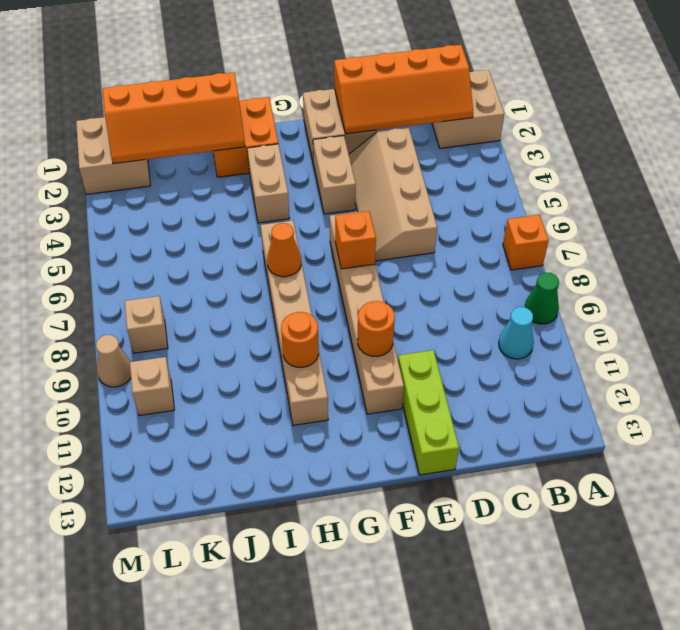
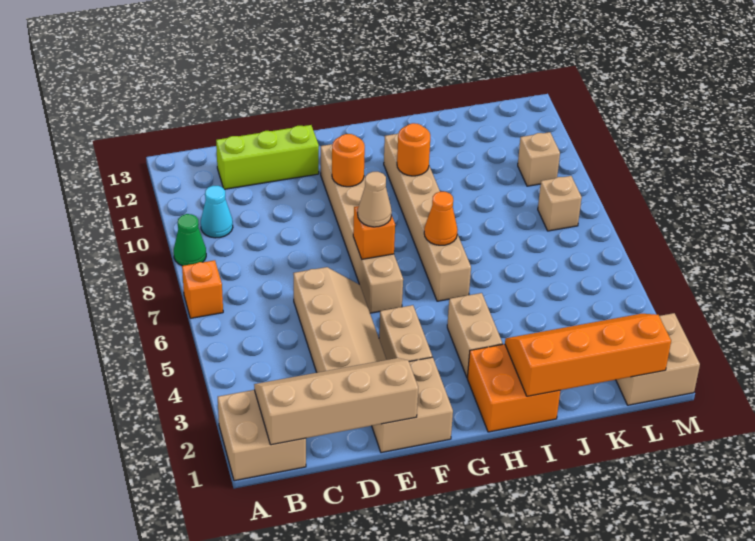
orange slope B1:E2 level 2 top 1 -> tan slope B1:E2 level 2 top 1
lime brick E11:E13 level 1 -> lime brick C12:E12 level 1
tan cone M9 level 1 -> tan cone F7 level 3

